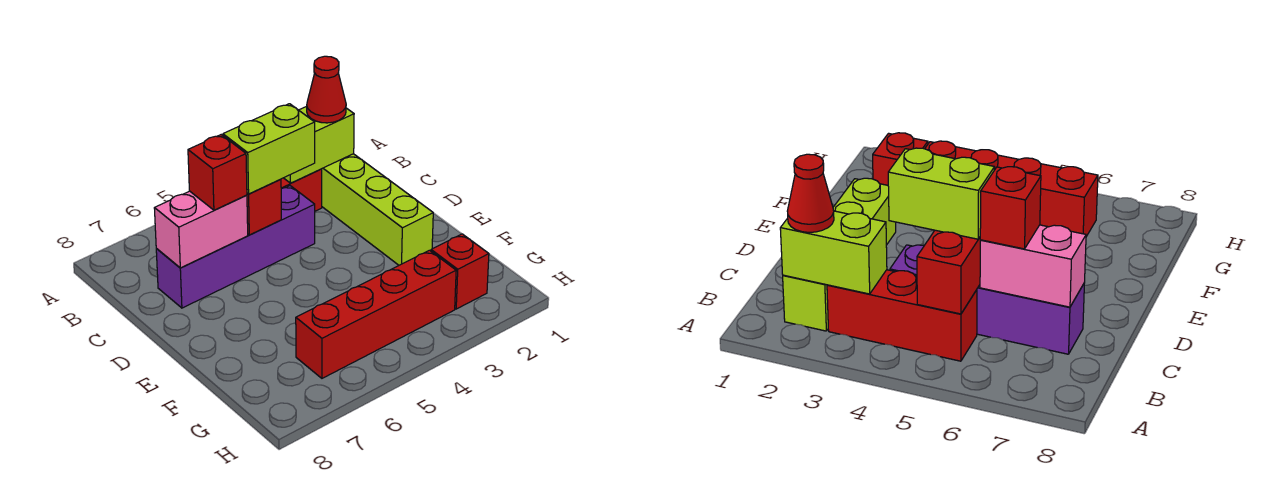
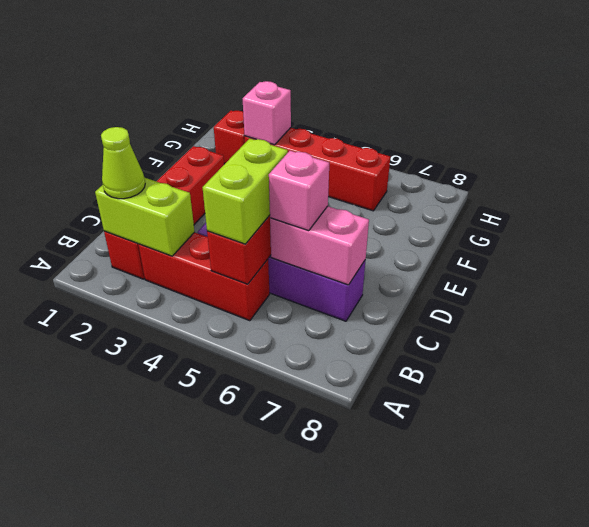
lime brick B2:E2 level 1 -> red brick B2:E2 level 1
red cone B2 level 3 -> lime cone B2 level 3
lime brick C4:C5 level 3 -> lime brick B5:C5 level 3
red brick C6 level 3 -> pink brick C6 level 3
none -> pink brick G3 level 2

